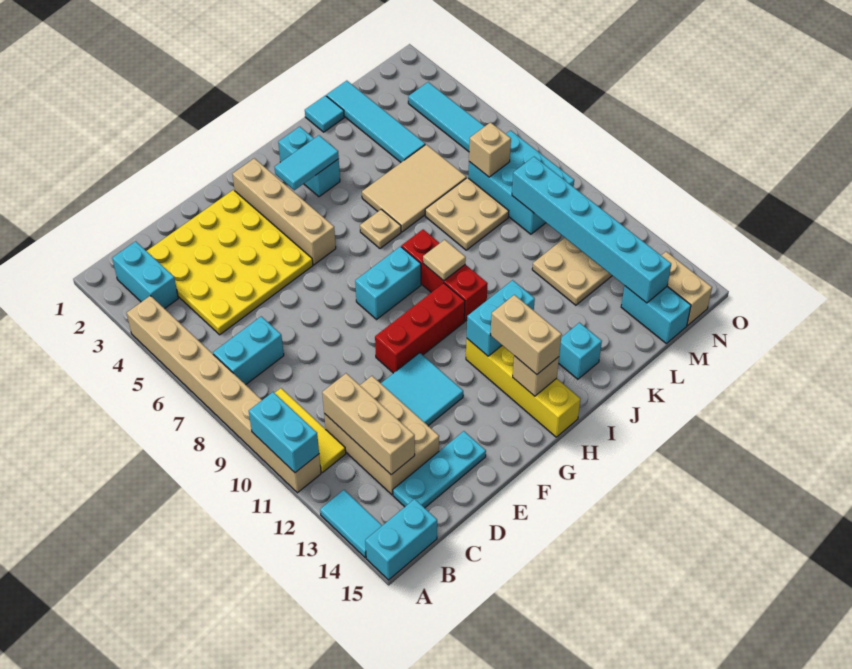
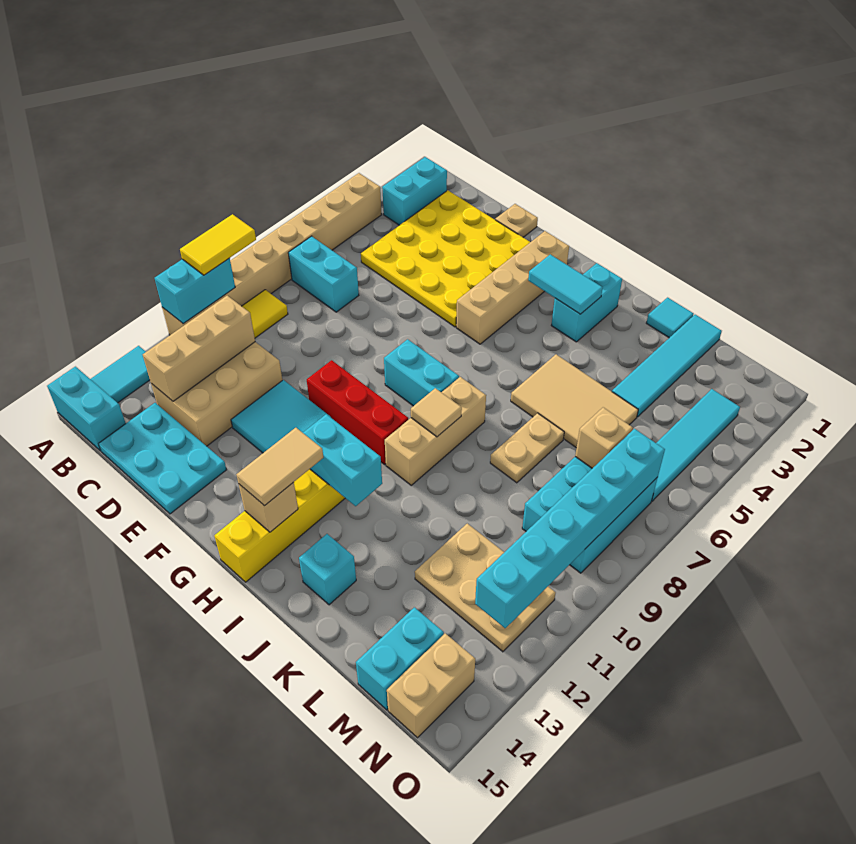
none -> yellow tile A9:A10 level 3
cyan plate C14:E14 level 1 -> cyan plate C14:E15 level 1
tan brick H13:H14 level 3 -> tan tile H13:H14 level 3
tan plate I6 level 1 -> tan plate E1 level 1
red brick I8:I10 level 1 -> tan brick I8:I10 level 1
tan plate K7:L8 level 1 -> tan plate K7:K8 level 1
cyan brick M9:M14 level 2 -> cyan brick N7:N12 level 2

